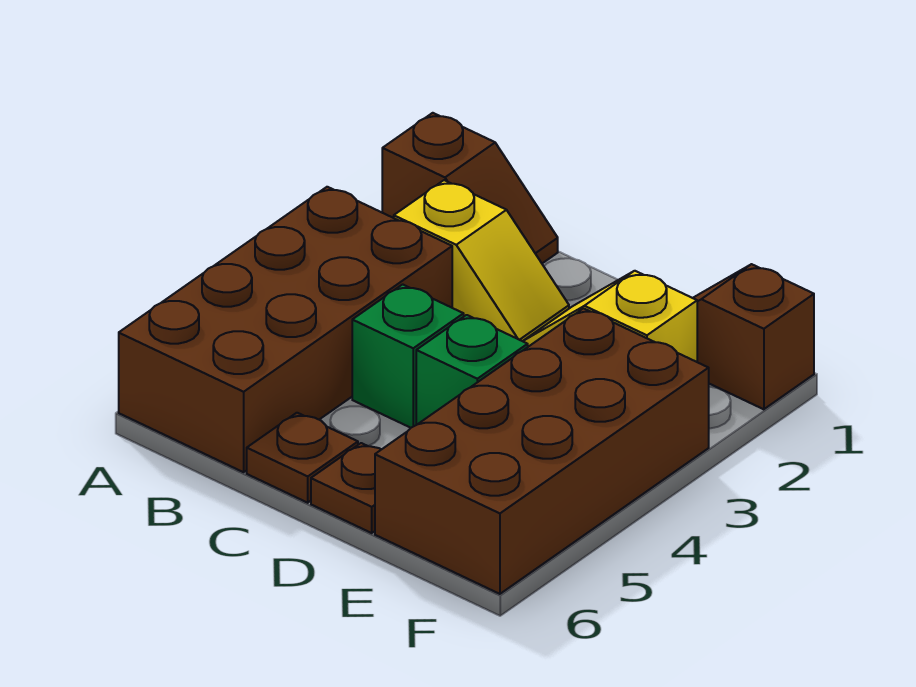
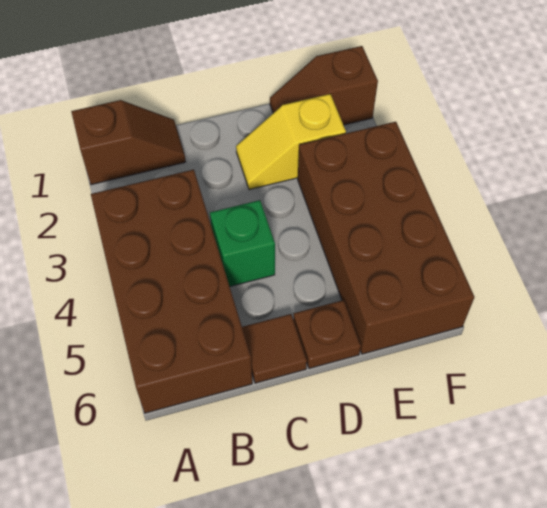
yellow slope B2:C2 level 1 top B -> none
brown plate C6 level 1 -> brown tile C6 level 1
green brick D4 level 1 -> none

